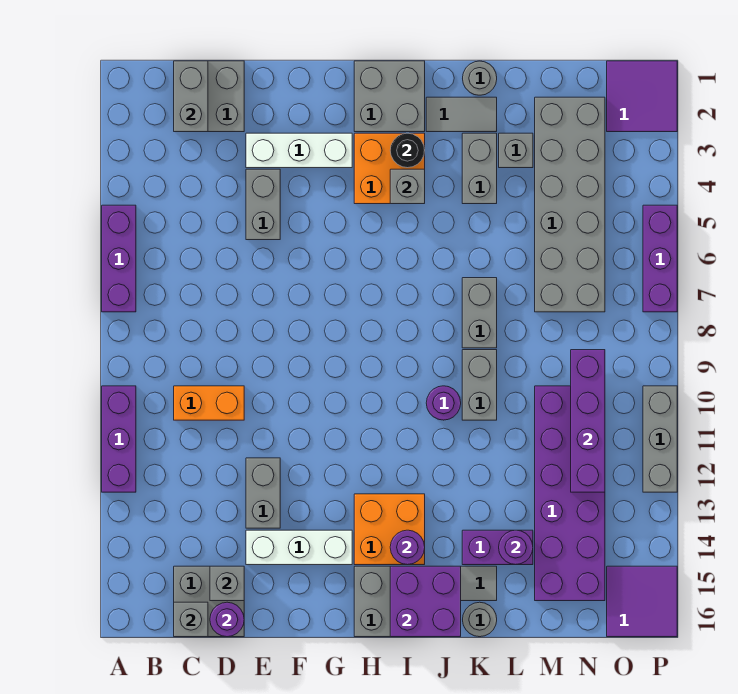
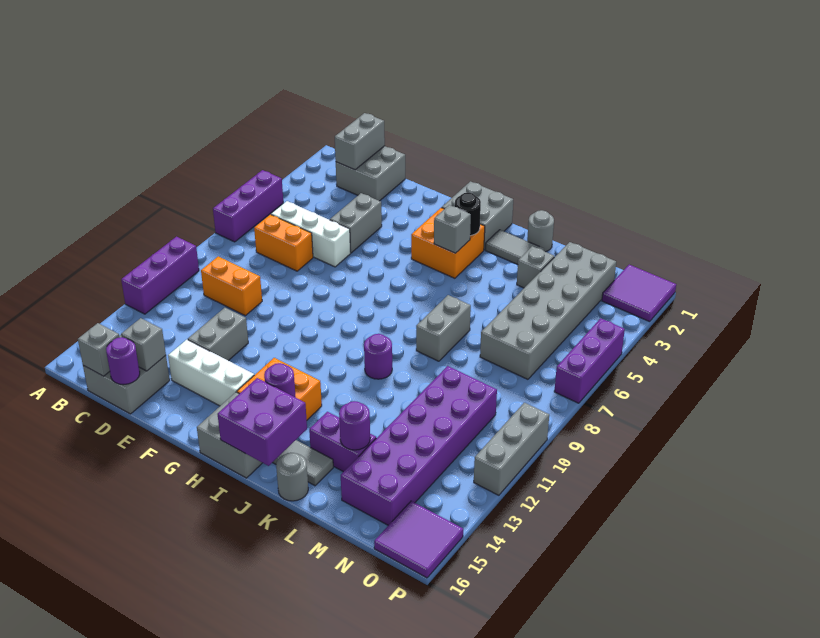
none -> orange brick C7:D7 level 1
white brick E3:G3 level 1 -> white brick C6:E6 level 1
grey brick K3:K4 level 1 -> none
grey brick K9:K10 level 1 -> none
purple brick N9:N12 level 2 -> none

